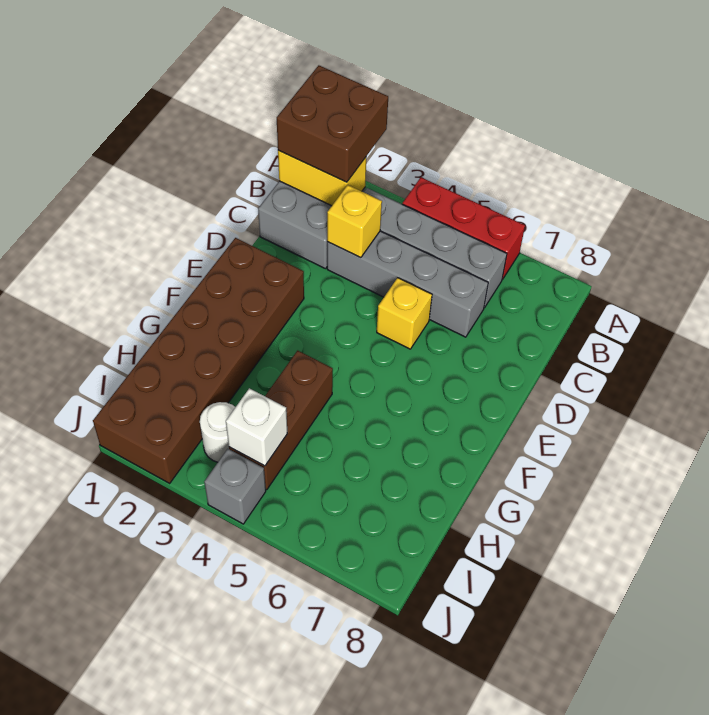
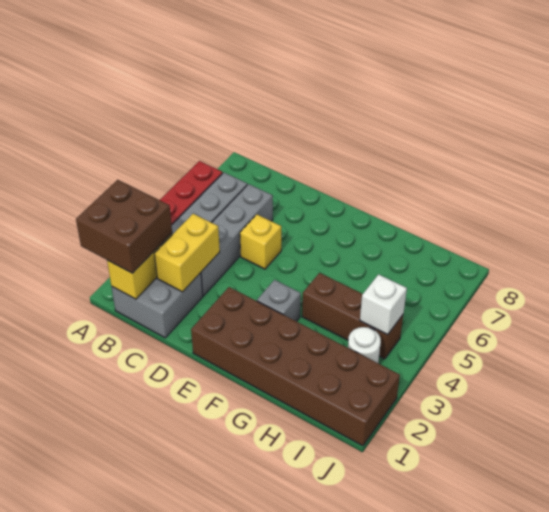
yellow brick C3 level 2 -> yellow brick C2:C3 level 2
grey brick J4 level 1 -> grey brick F3 level 1

